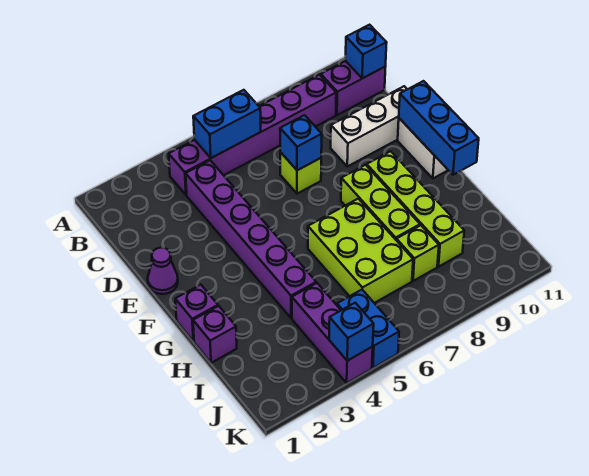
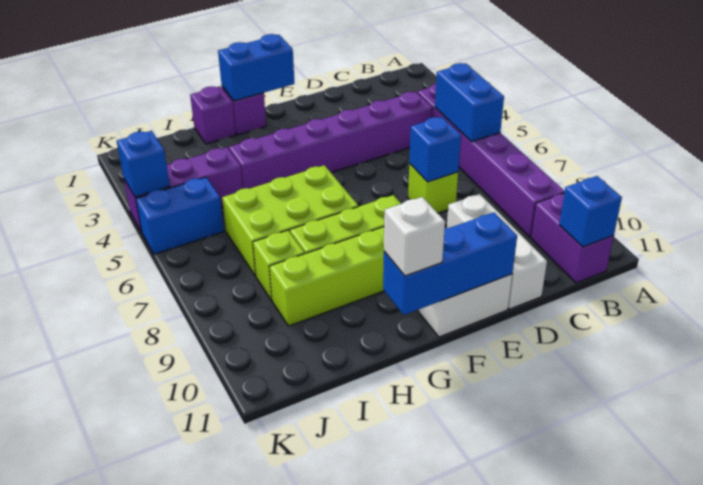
purple cone E1 level 1 -> none
none -> blue brick F1:G1 level 2
none -> white brick G11 level 3

